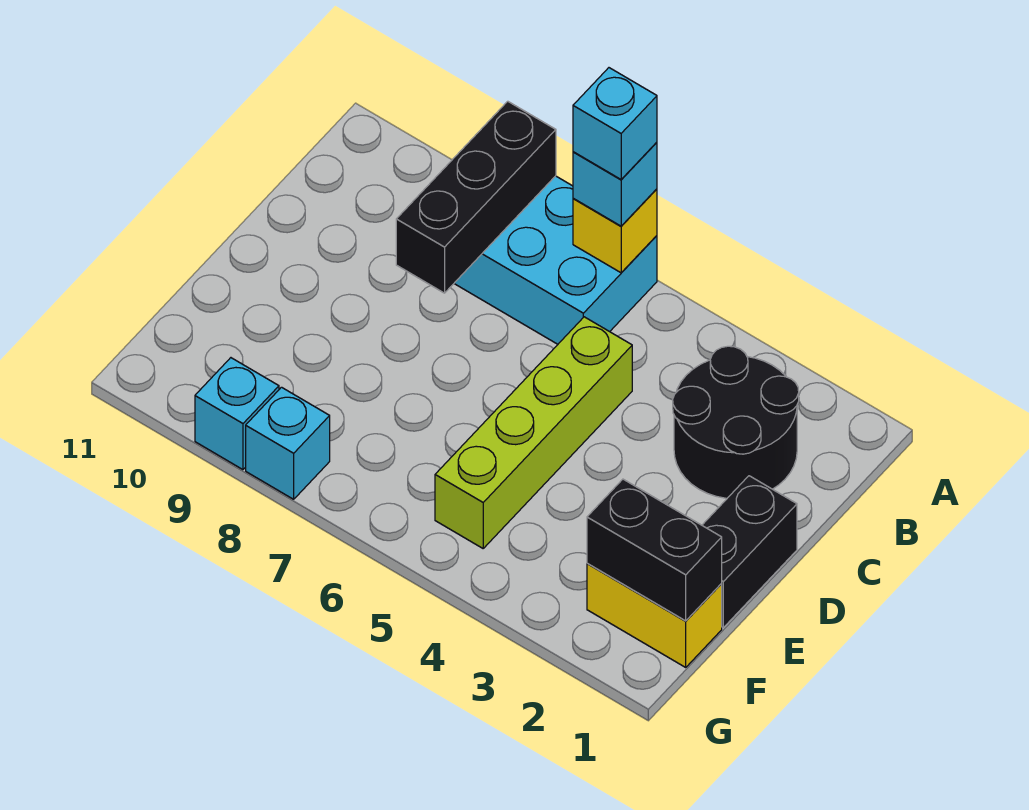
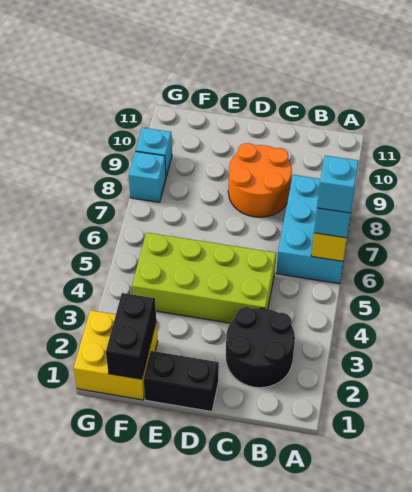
black brick A8:C8 level 2 -> none
lime brick C5:F5 level 1 -> lime brick C4:F5 level 1
none -> orange round brick C8:D9 level 1
yellow brick F1:F2 level 1 -> yellow brick F1:G2 level 1

